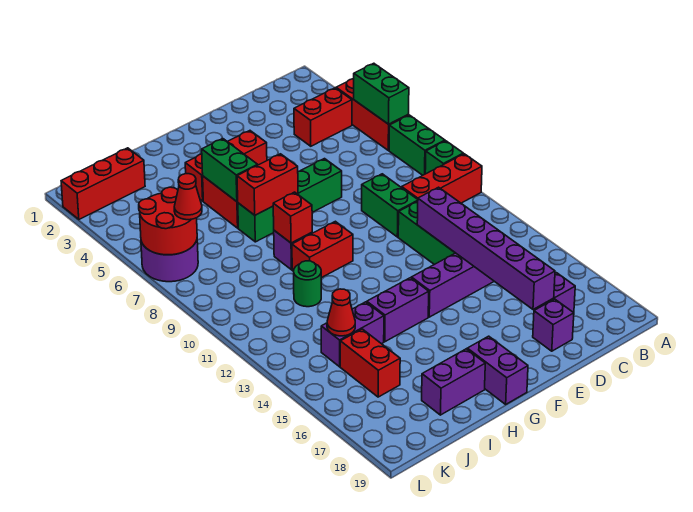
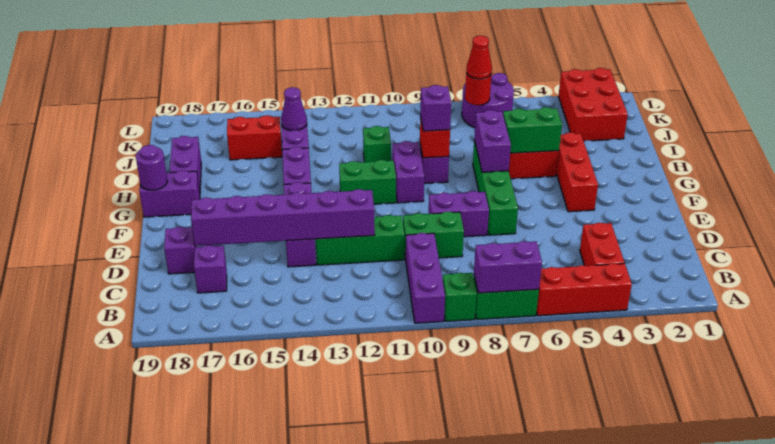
green brick A5:A6 level 2 -> green brick G11:G12 level 1
none -> purple brick A7:A8 level 2
red brick A10:C10 level 1 -> purple brick A10:C10 level 1
none -> purple brick E8:E9 level 1
red brick G7:H7 level 2 -> purple brick G7:H7 level 2
red brick G10:H10 level 1 -> purple brick G10:H10 level 1
none -> purple round brick G19 level 2
none -> purple brick H9 level 3
green round brick I11 level 1 -> green brick I11 level 1
red brick J2:L2 level 1 -> red brick J2:L3 level 1
red cone J14 level 2 -> purple cone J14 level 2
red round brick K6:L7 level 2 -> red round brick K7 level 2

